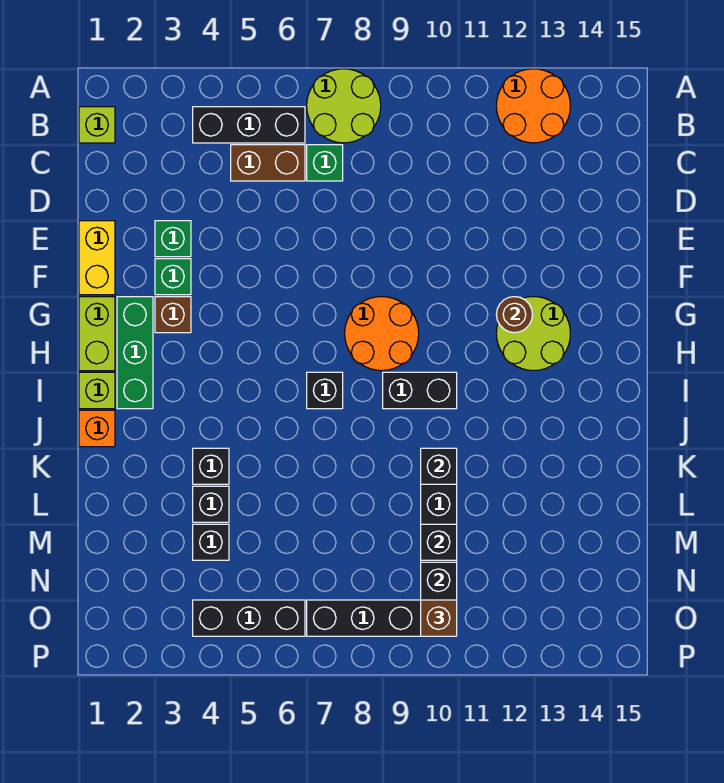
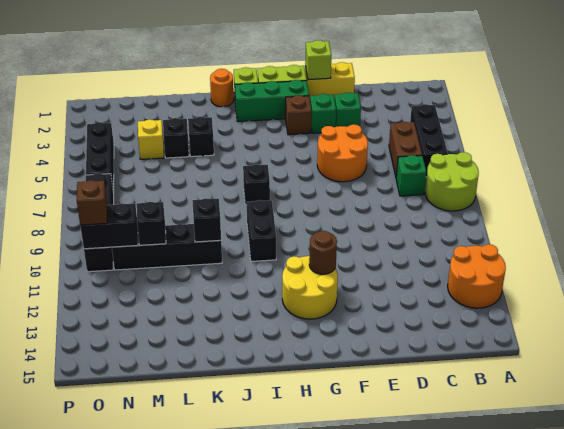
lime brick B1 level 1 -> lime brick F1 level 2
orange round brick G8:H9 level 1 -> orange round brick E5:F6 level 1
lime round brick G12:H13 level 1 -> yellow round brick G12:H13 level 1
orange brick J1 level 1 -> orange round brick J1 level 1
black brick M4 level 1 -> yellow brick M4 level 1

